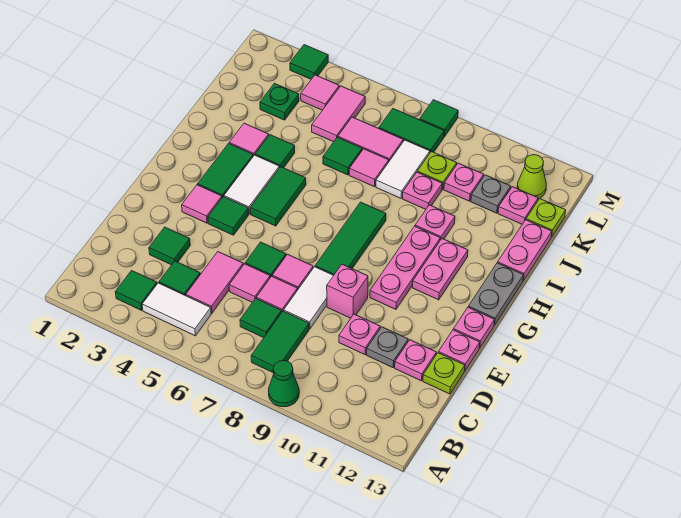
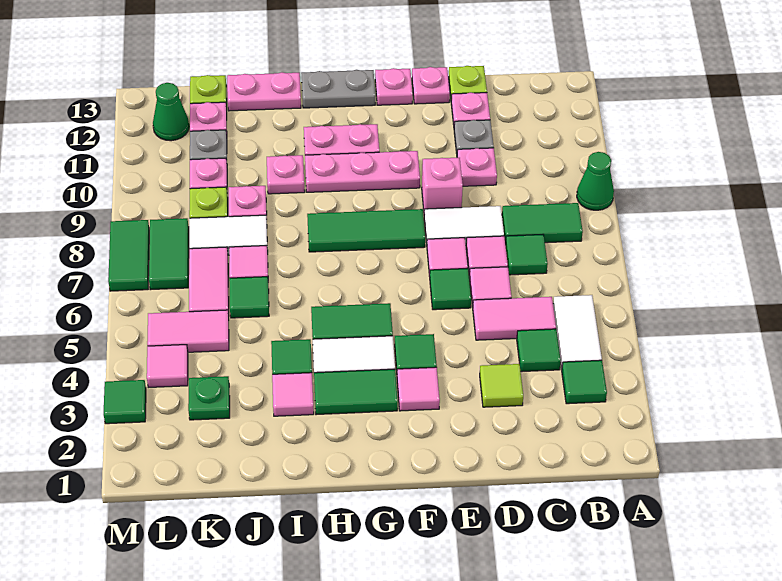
green tile D3 level 1 -> lime tile D3 level 1
lime cone L12 level 1 -> green cone L12 level 1
green tile M8 level 1 -> green tile M7:M8 level 1

